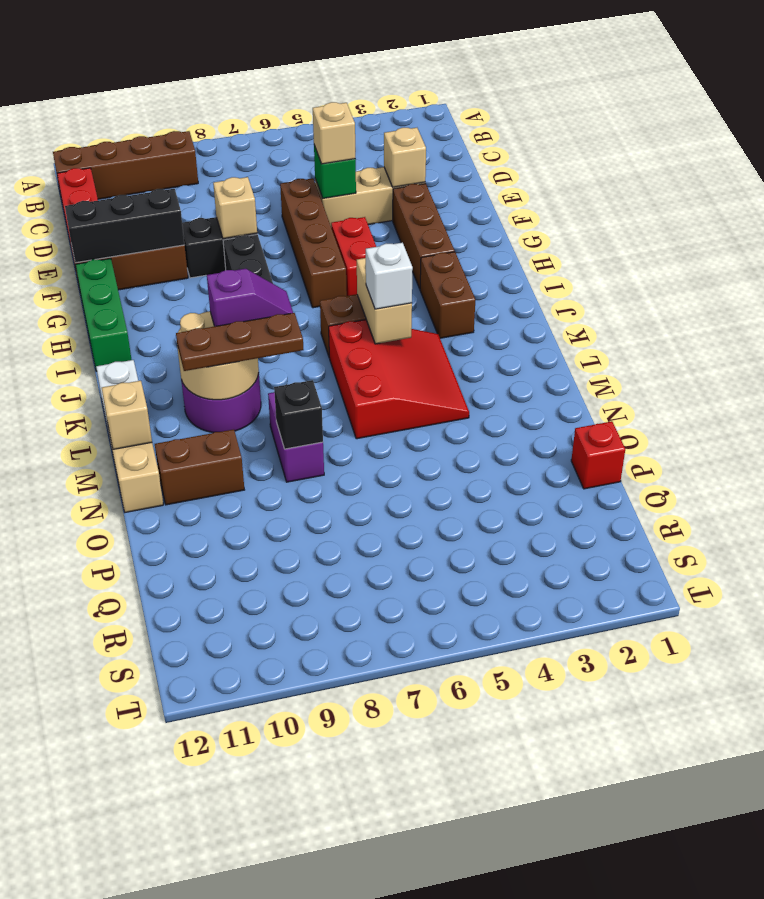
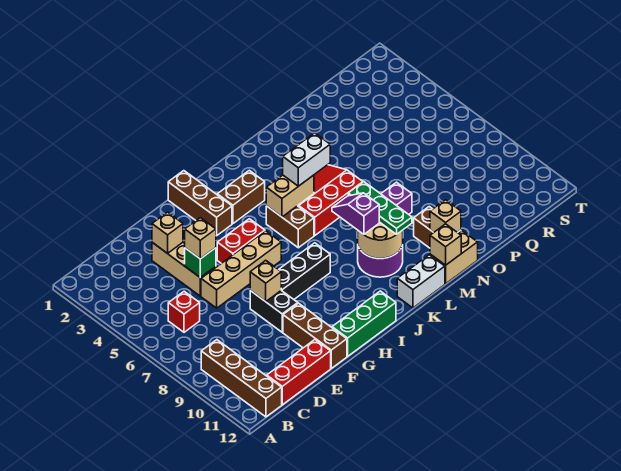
brown brick E6:H6 level 1 -> tan brick E6:H6 level 1
brown brick F3:H3 level 1 -> brown brick H1:H3 level 1
black brick F10:F12 level 2 -> none
white brick K5 level 3 -> white brick K5:L5 level 3
brown plate L8:L10 level 3 -> green plate L8:L10 level 3
black brick N8 level 2 -> none
none -> tan brick N11 level 2
red brick P1 level 1 -> red brick C6 level 1

